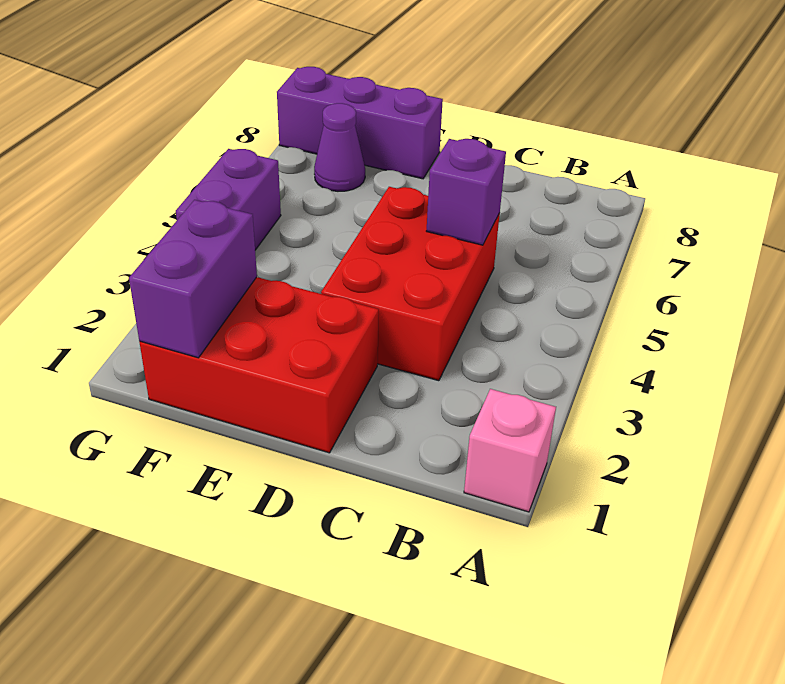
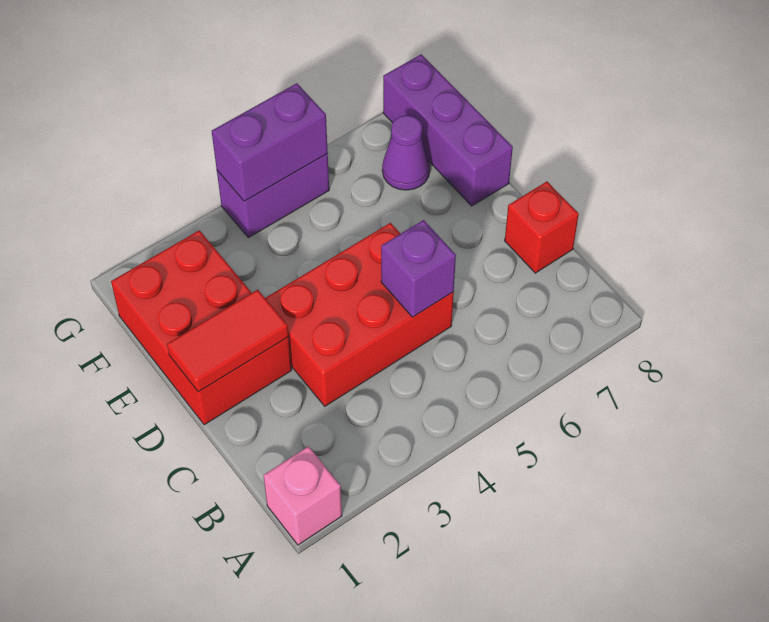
none -> red brick C8 level 1
none -> red tile D1:D2 level 2
purple brick F1:F2 level 2 -> purple brick G4:G5 level 2

